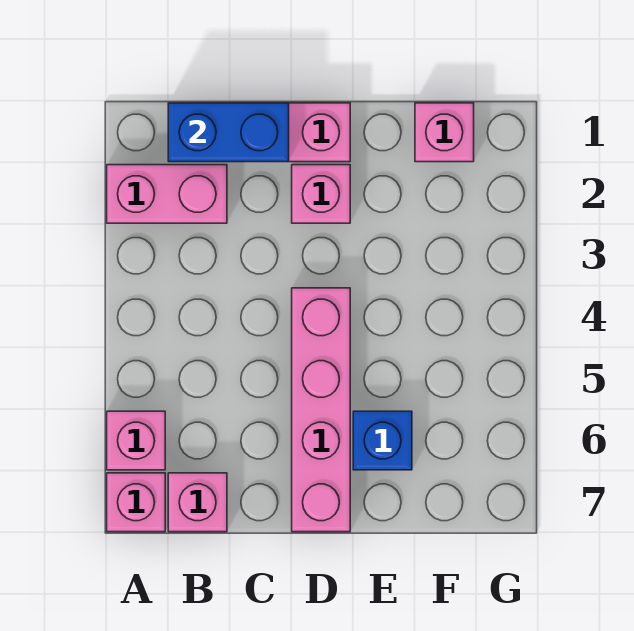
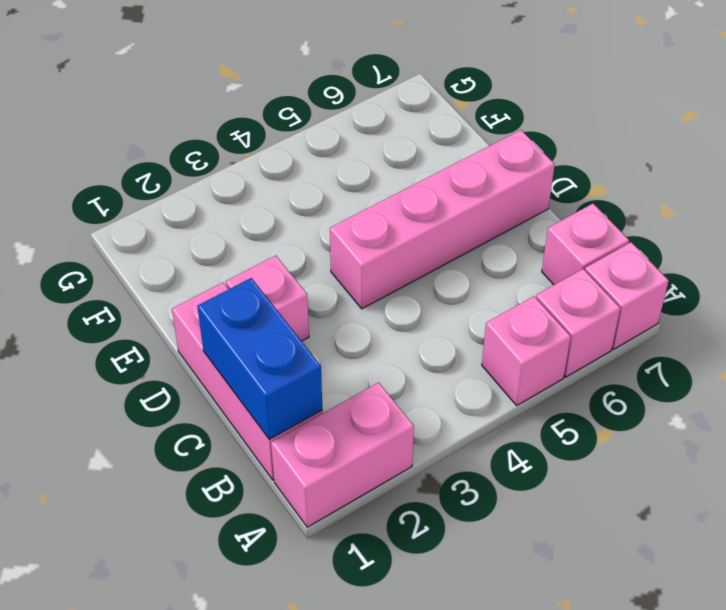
pink brick A2:B2 level 1 -> pink brick A1:A2 level 1
blue brick E6 level 1 -> none
pink brick F1 level 1 -> pink brick A5 level 1

